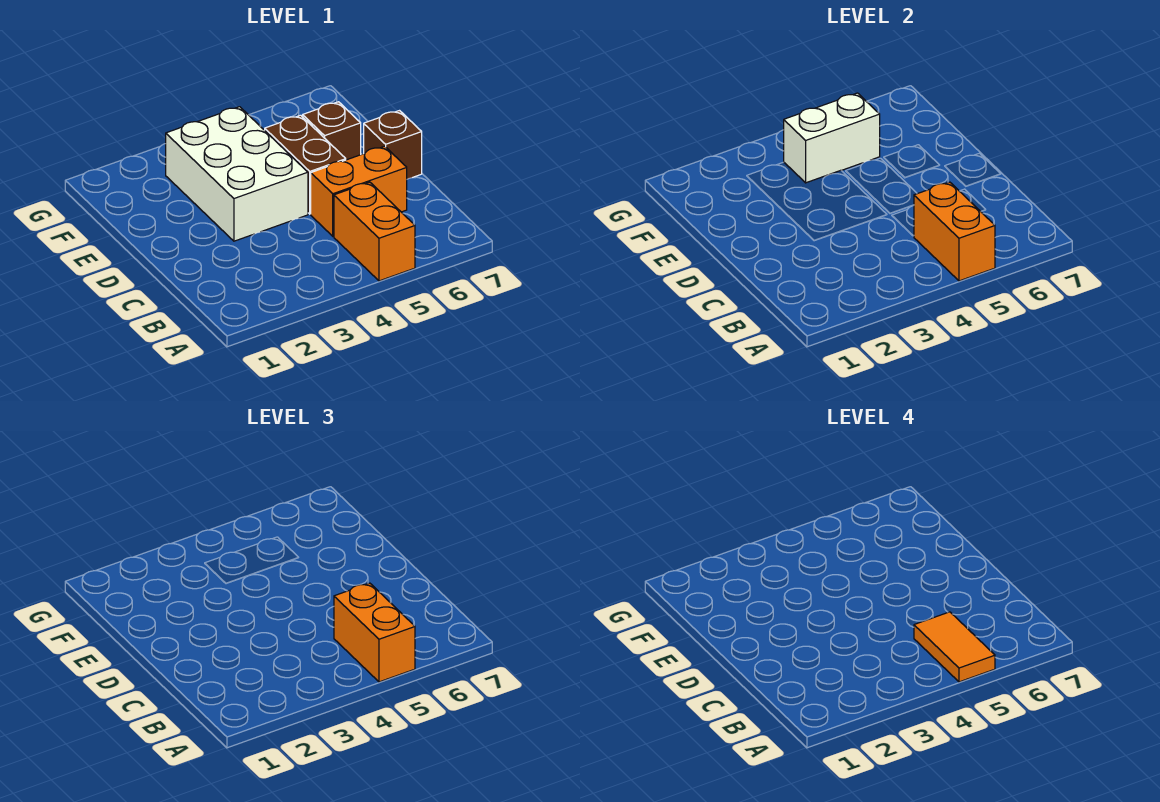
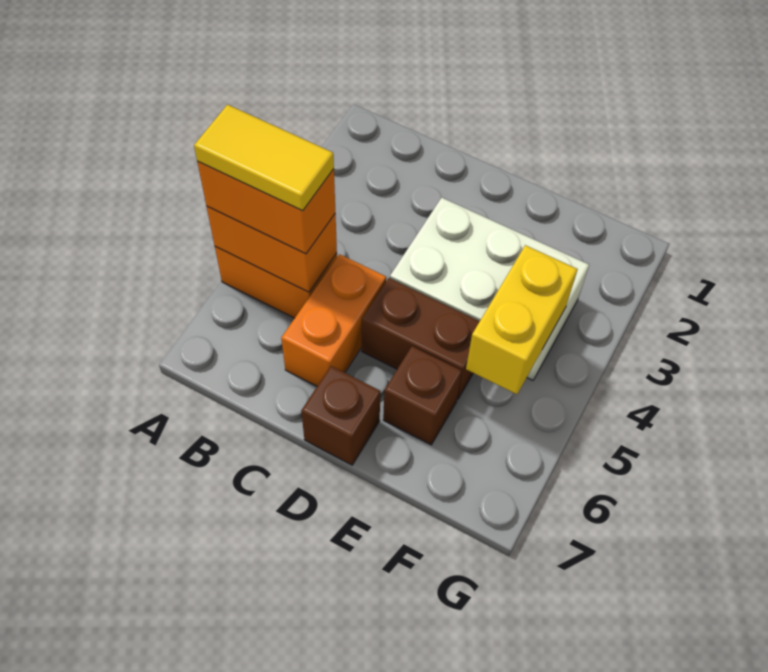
orange tile A5:B5 level 4 -> yellow tile A5:B5 level 4
white brick F4:F5 level 2 -> yellow brick F4:F5 level 2

